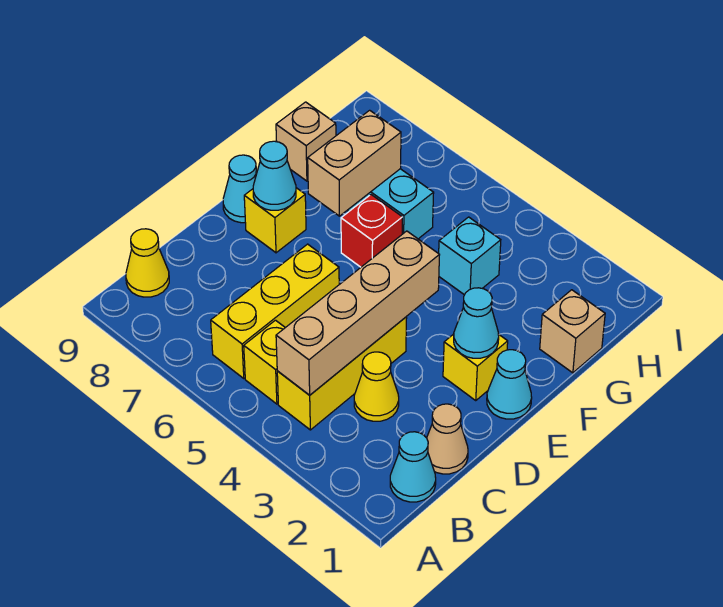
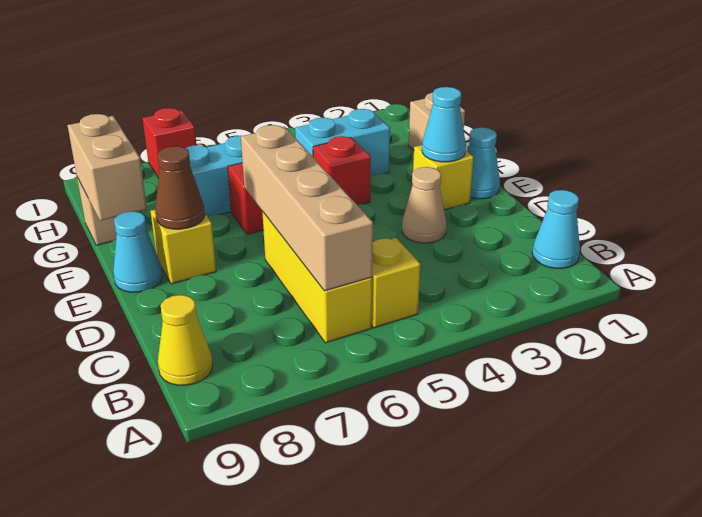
yellow brick B4:D4 level 1 -> none
tan brick B4:E4 level 2 -> tan brick B6:E6 level 2
tan cone C1 level 1 -> tan cone D3 level 1
yellow cone C3 level 1 -> none
cyan cone E8 level 2 -> brown cone E8 level 2
none -> red brick F4 level 1
tan brick F7:G7 level 2 -> tan brick F9:G9 level 2
cyan brick G4 level 1 -> cyan brick G3:G4 level 1
none -> red brick I7 level 1

